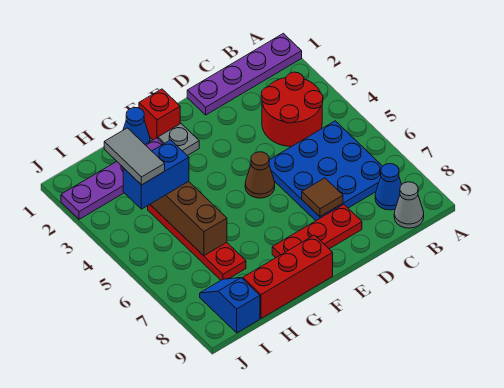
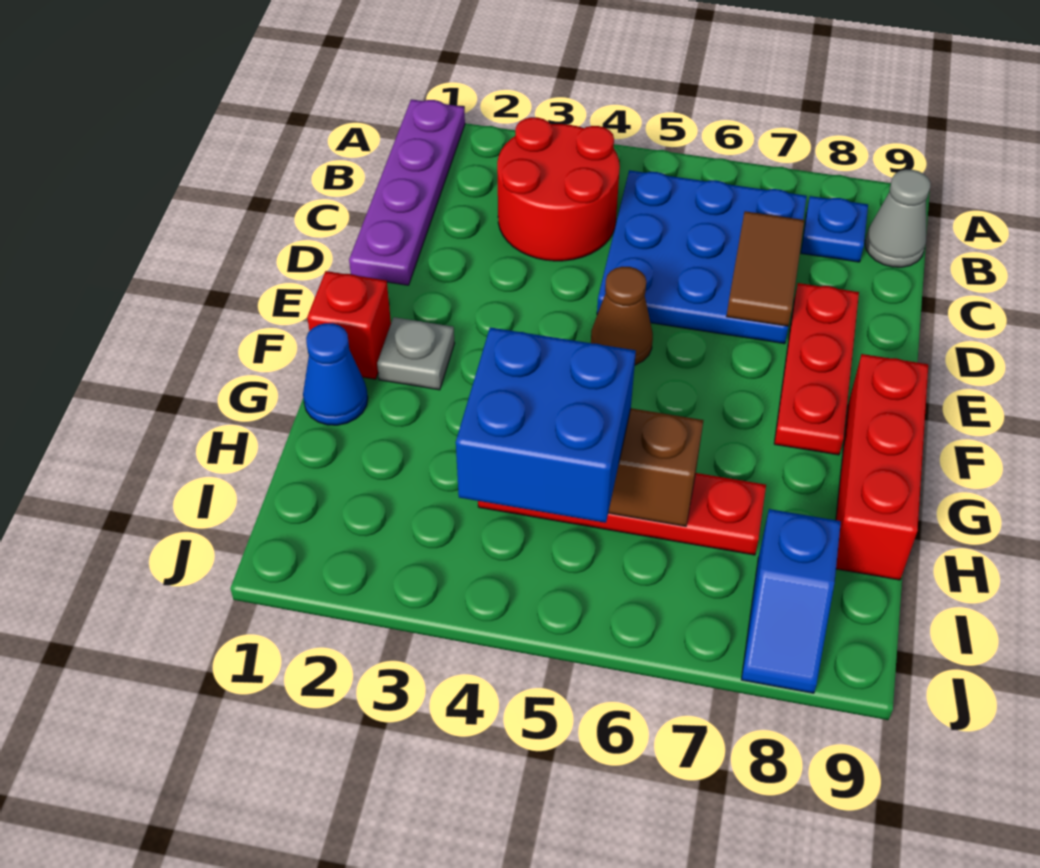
blue cone B8 level 1 -> blue plate B8 level 1
brown tile D7 level 2 -> brown tile C7:D7 level 2
purple plate G2:J2 level 1 -> none
blue brick H4:I4 level 3 -> blue brick H4:I5 level 3
grey tile I3:I4 level 4 -> none
blue slope I8:I9 level 1 top 9 -> blue slope I8:J8 level 1 top I

